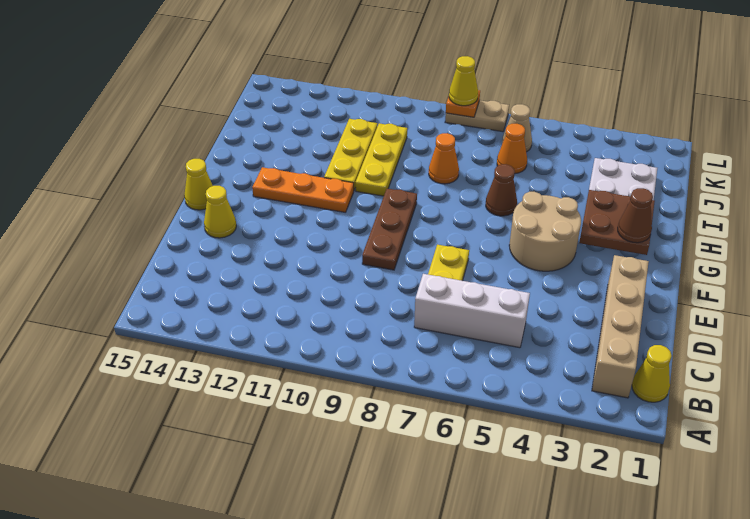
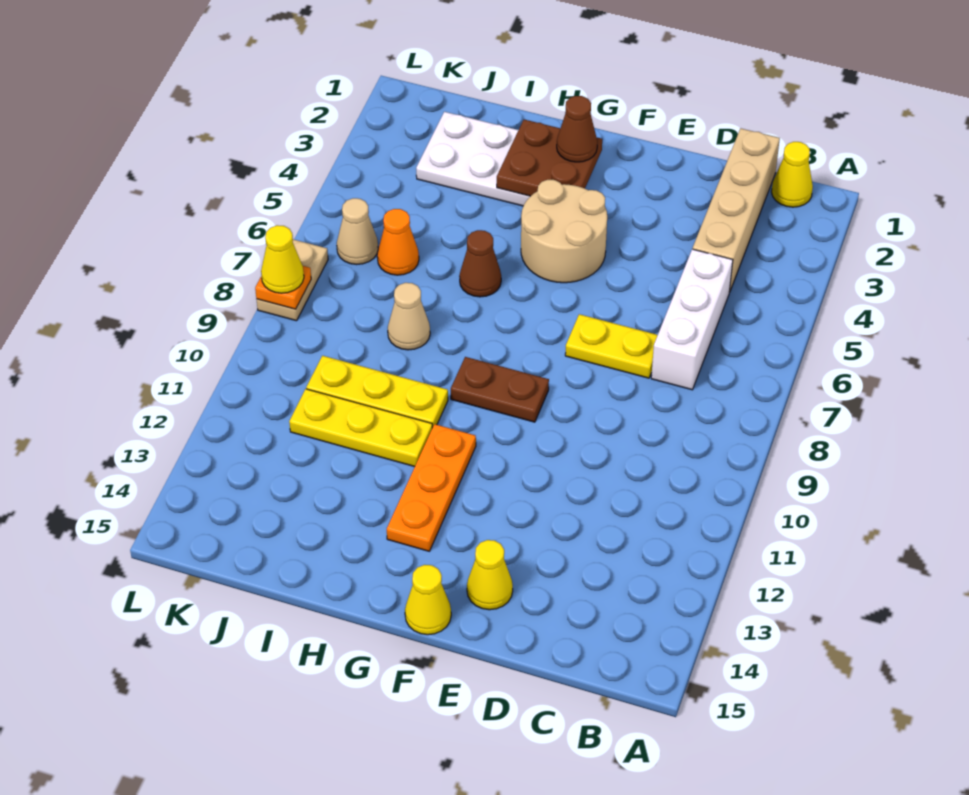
tan brick B2:E2 level 1 -> tan brick C1:C4 level 1
brown plate E9:G9 level 1 -> brown plate F9:G9 level 1
orange cone I8 level 1 -> tan cone I8 level 1

